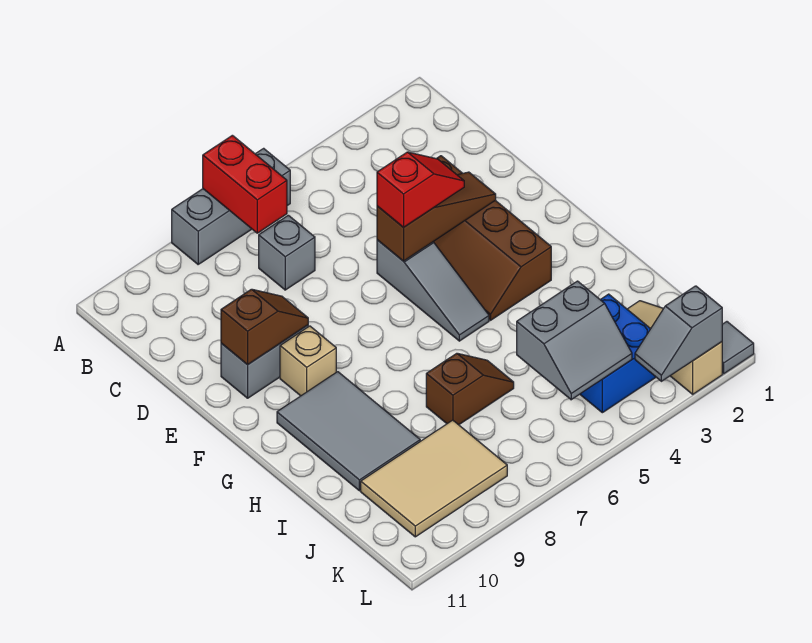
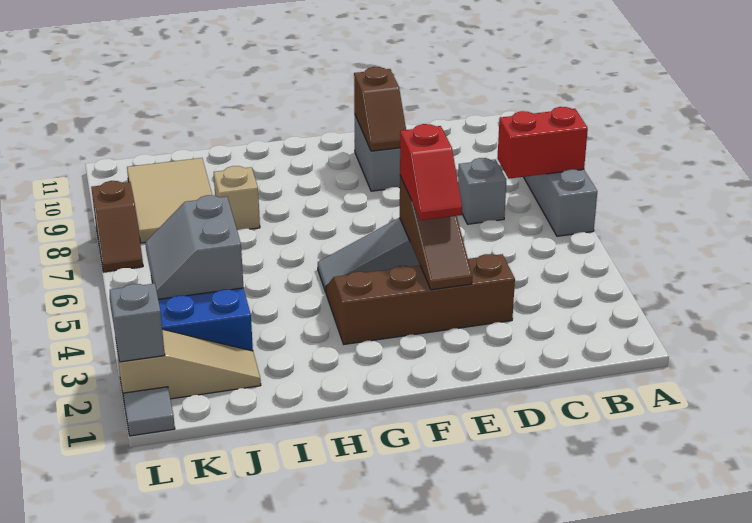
tan brick F9 level 1 -> tan brick I8 level 1
grey tile G9:I10 level 1 -> none
brown slope I6:I7 level 1 top 7 -> brown slope L7:L8 level 1 top 8

